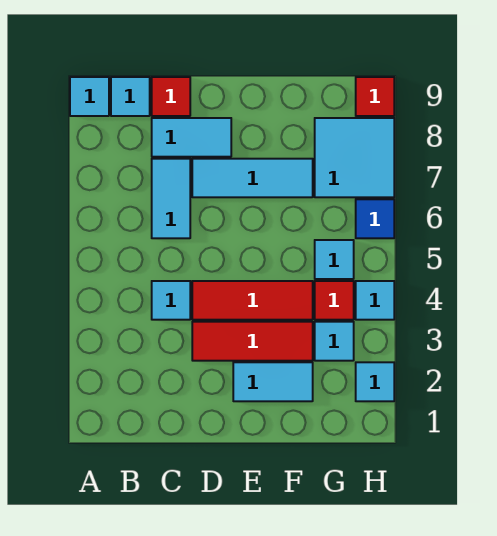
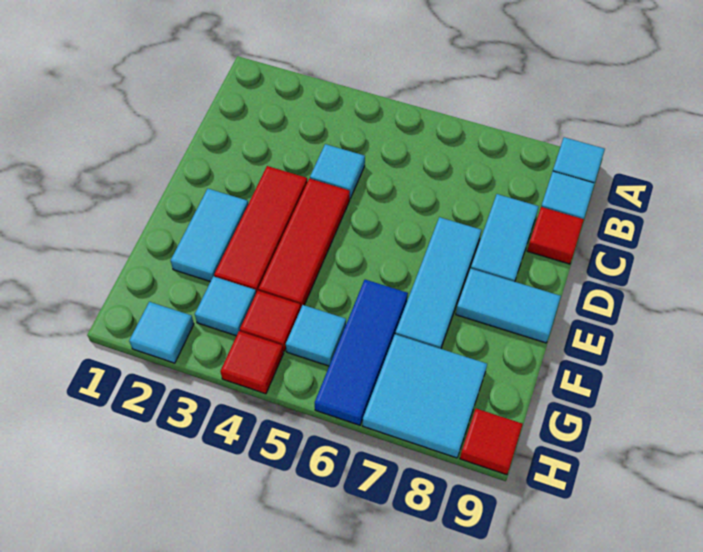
cyan tile C6:C7 level 1 -> cyan tile E8:E9 level 1
cyan tile H4 level 1 -> red tile H4 level 1
blue tile H6 level 1 -> blue tile F6:H6 level 1

